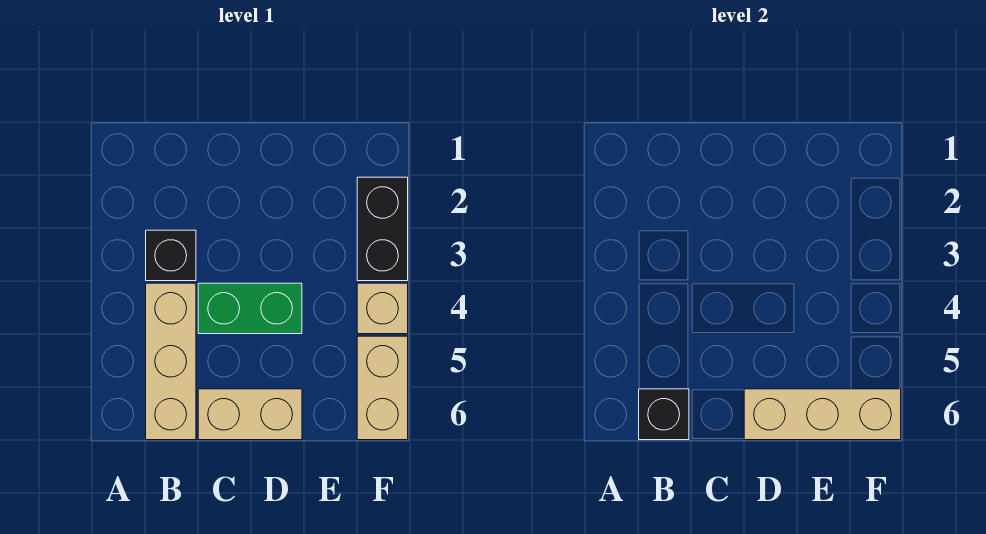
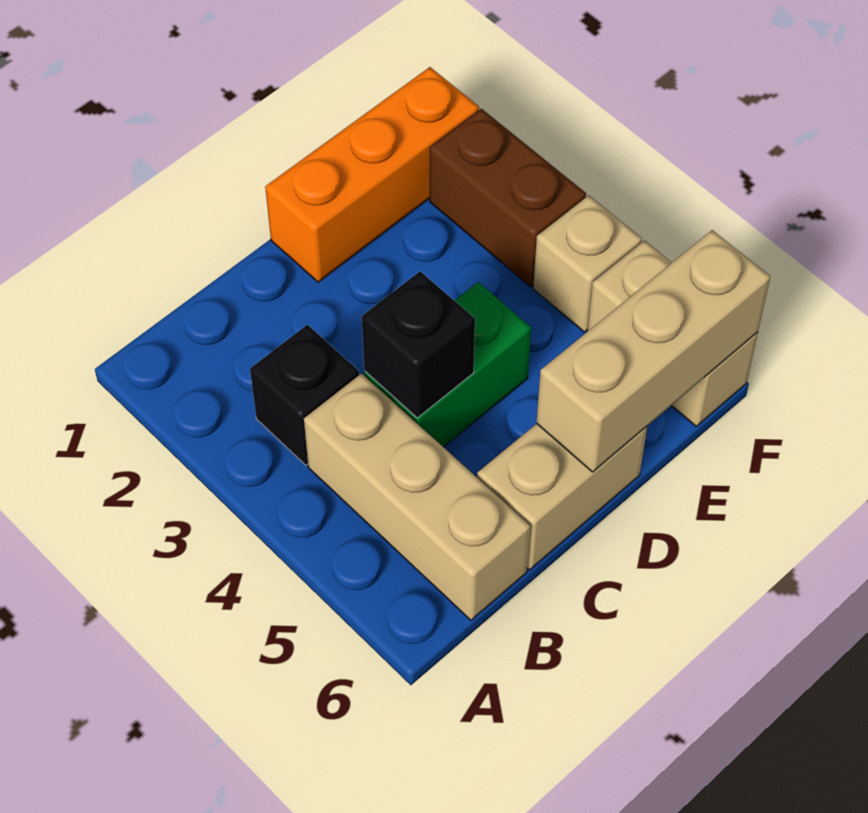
black brick B6 level 2 -> black brick C4 level 2
none -> orange brick D1:F1 level 1
black brick F2:F3 level 1 -> brown brick F2:F3 level 1

